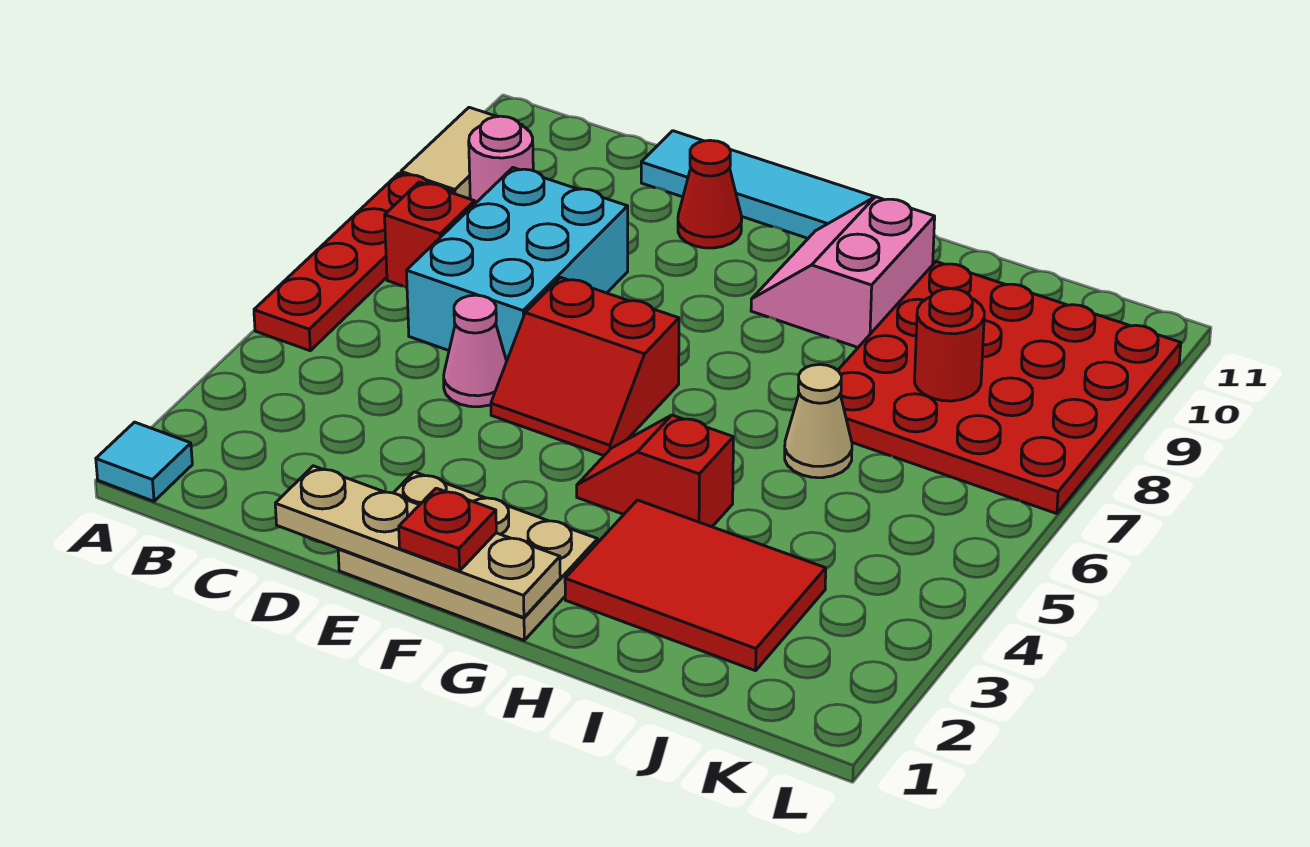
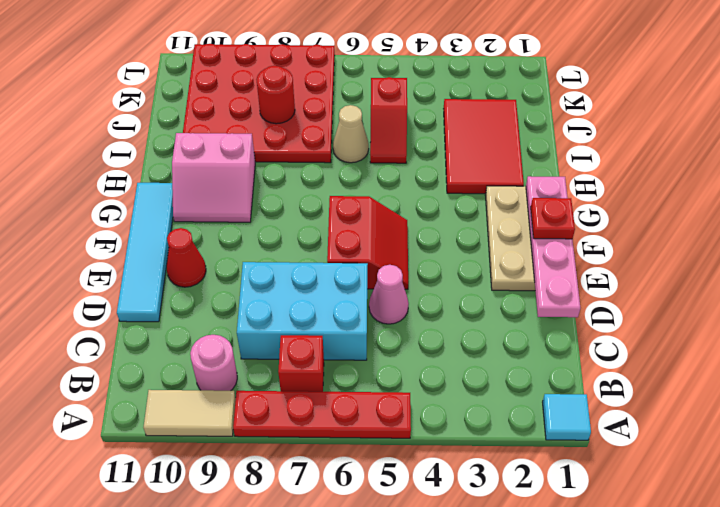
tan plate D1:G1 level 2 -> pink plate D1:G1 level 2
red slope G4:H4 level 1 top H -> red slope I5:J5 level 1 top J

